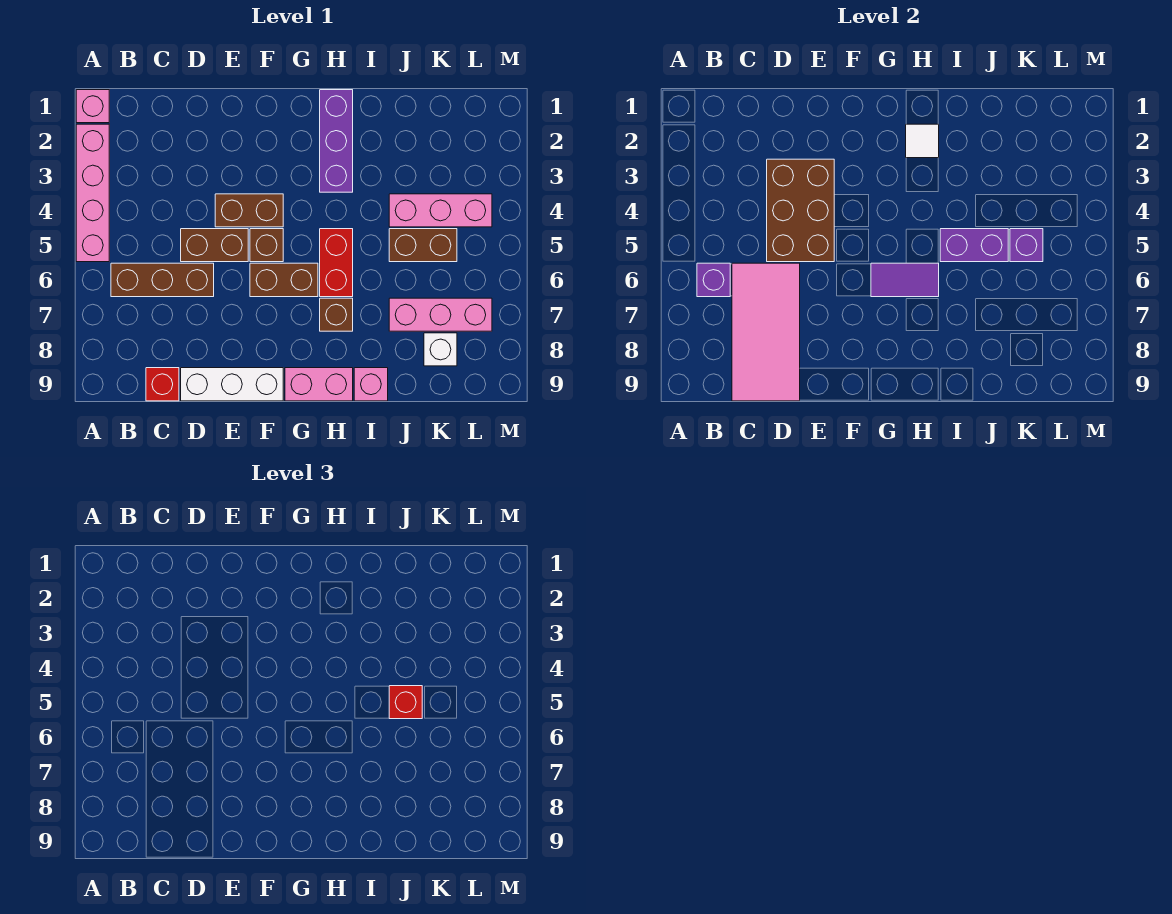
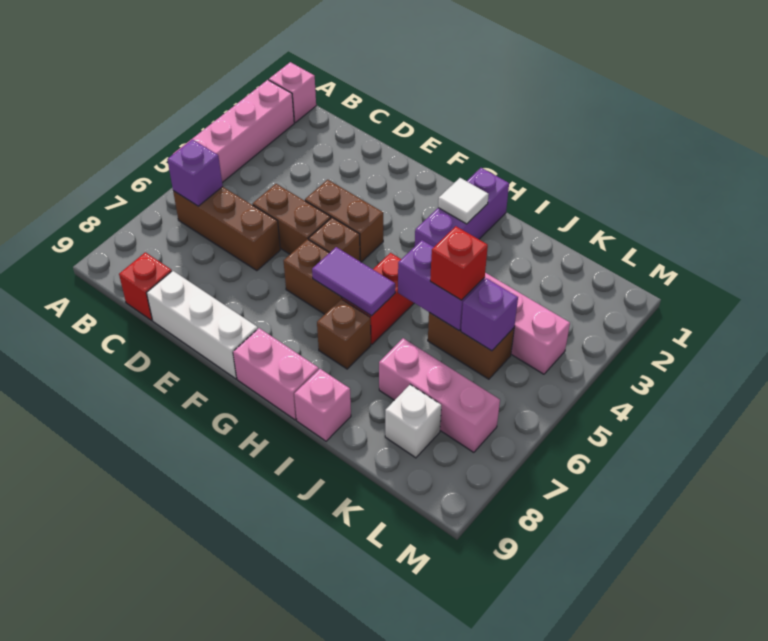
pink tile C6:D9 level 2 -> none
brown brick D3:E5 level 2 -> none

